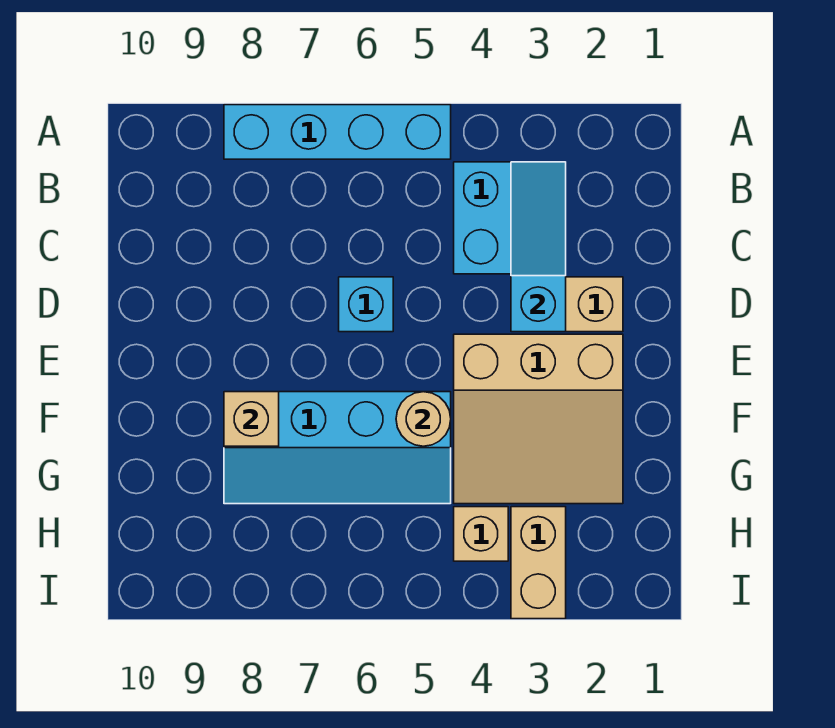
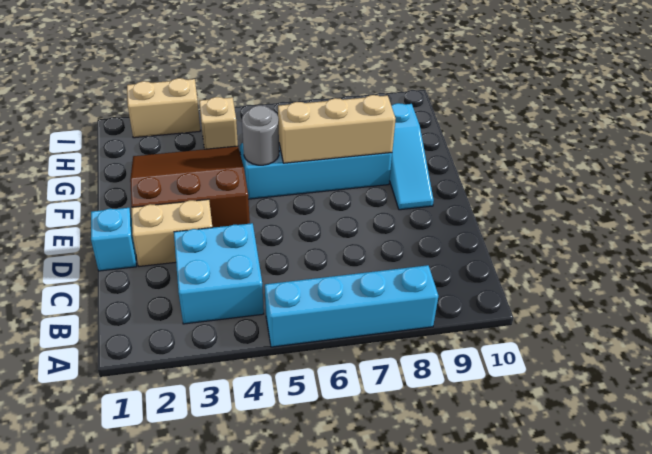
cyan slope B3:D3 level 2 top D -> cyan slope E9:G9 level 1 top G
cyan brick D6 level 1 -> cyan brick D1 level 1
tan slope E2:G4 level 1 top E -> brown slope E2:G4 level 1 top E
tan round brick F5 level 2 -> grey round brick F5 level 2
tan brick F8 level 2 -> tan brick F6:F8 level 2
tan brick H3:I3 level 1 -> tan brick I2:I3 level 1

